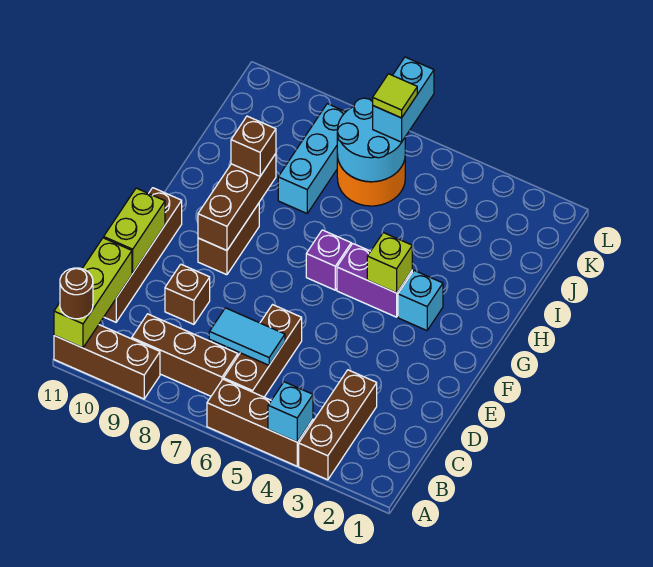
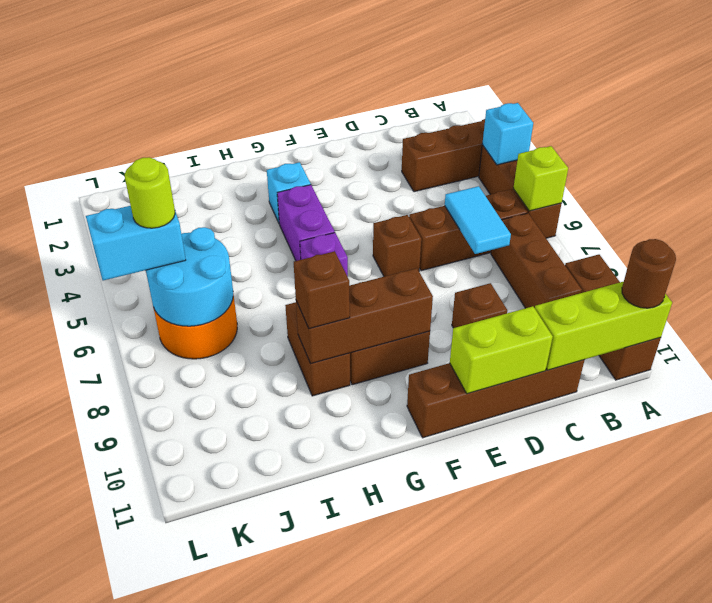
none -> brown brick E6 level 1
lime brick G4 level 2 -> lime brick A6 level 2
none -> brown brick H8:H9 level 1
cyan brick I8:K8 level 1 -> none
lime tile K6 level 4 -> lime round brick K6 level 4

